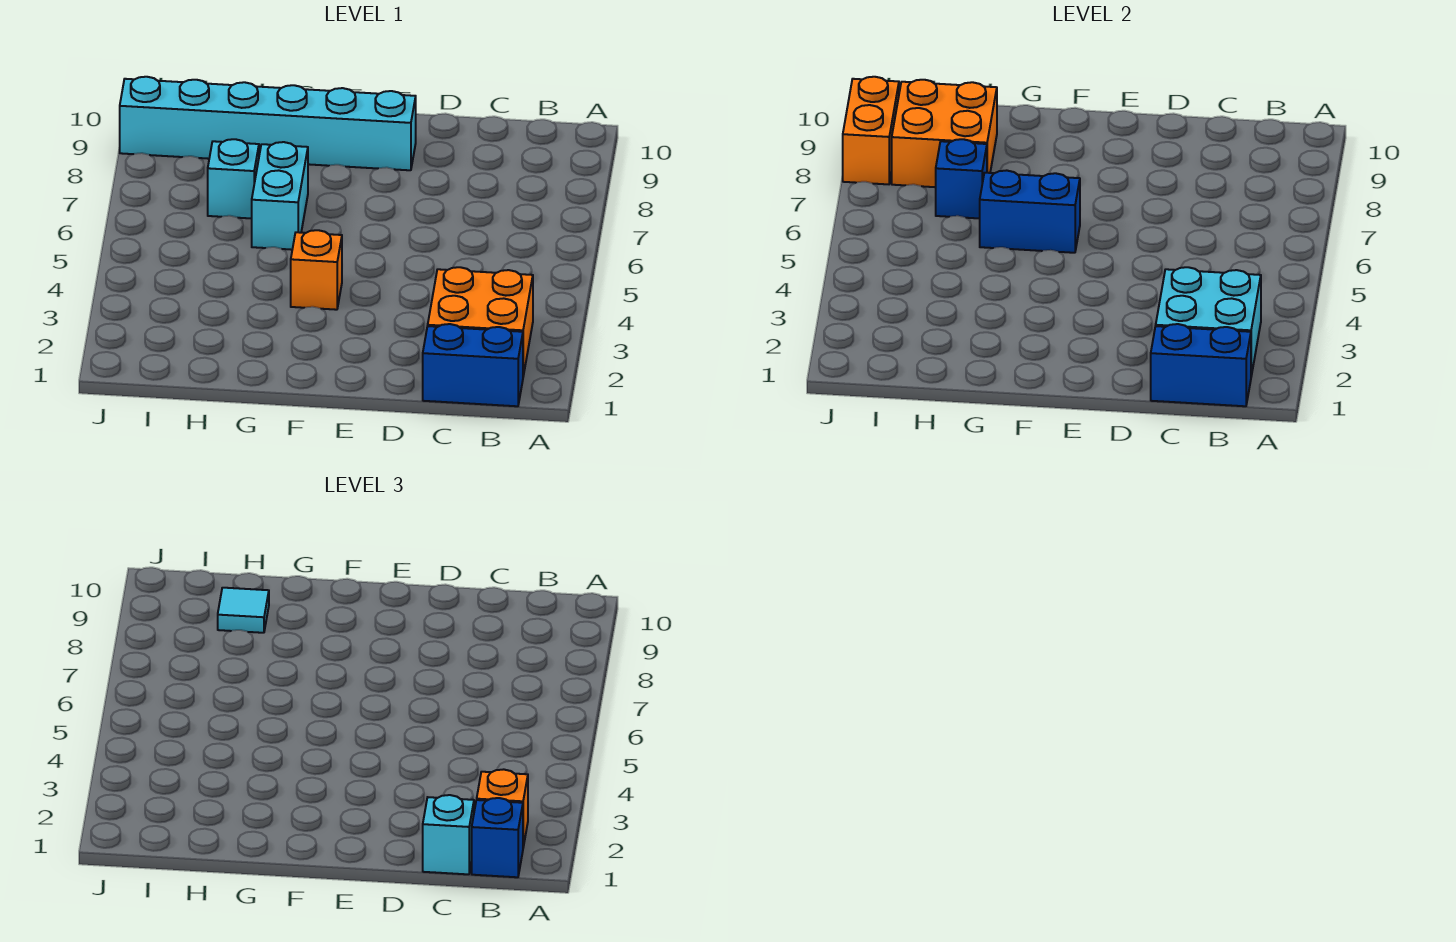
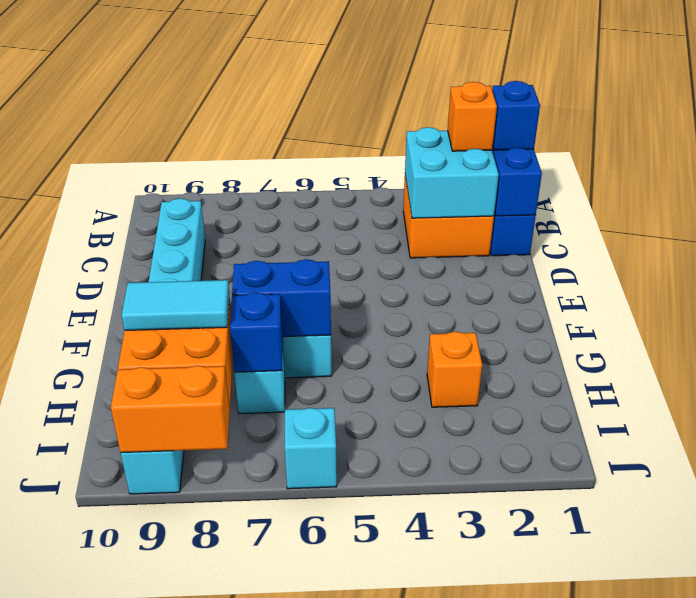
cyan brick C1 level 3 -> cyan brick J6 level 1
cyan brick E9:J9 level 1 -> cyan brick C9:J9 level 1
orange brick F4 level 1 -> orange brick H3 level 1
blue brick F6:G6 level 2 -> blue brick G6:G7 level 2
cyan tile H9 level 3 -> cyan tile H8:H9 level 3

